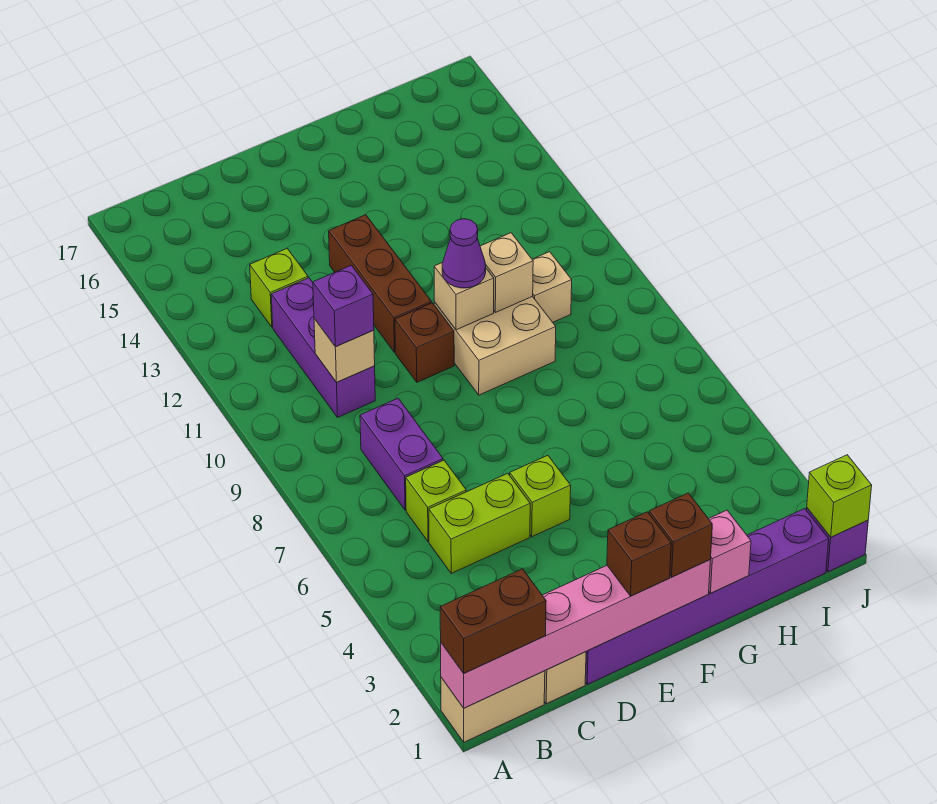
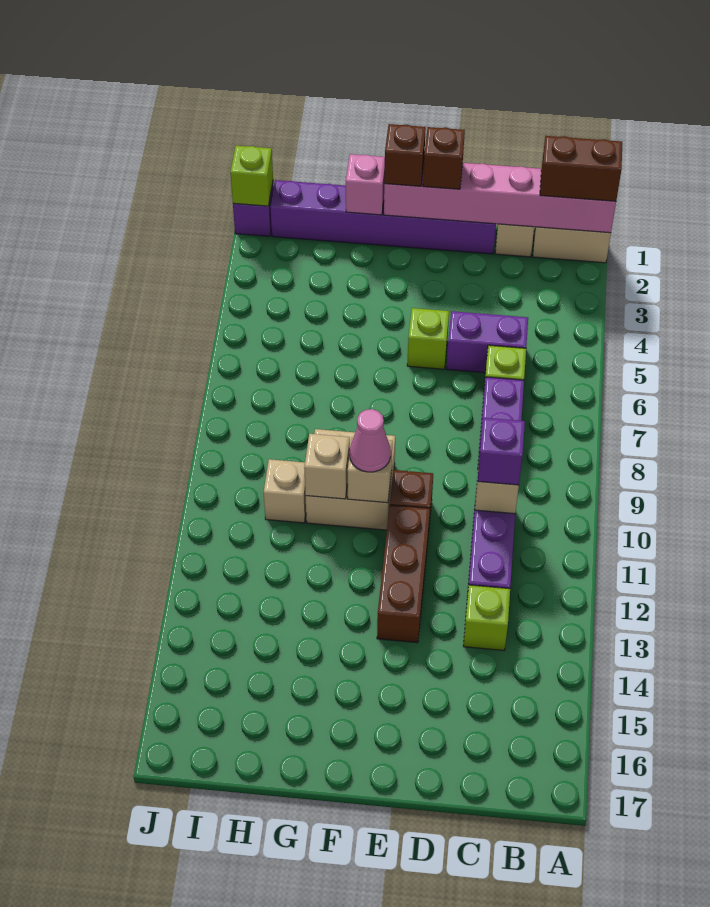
lime brick C5:D5 level 1 -> purple brick C5:D5 level 1
purple cone F10 level 3 -> pink cone F10 level 3

